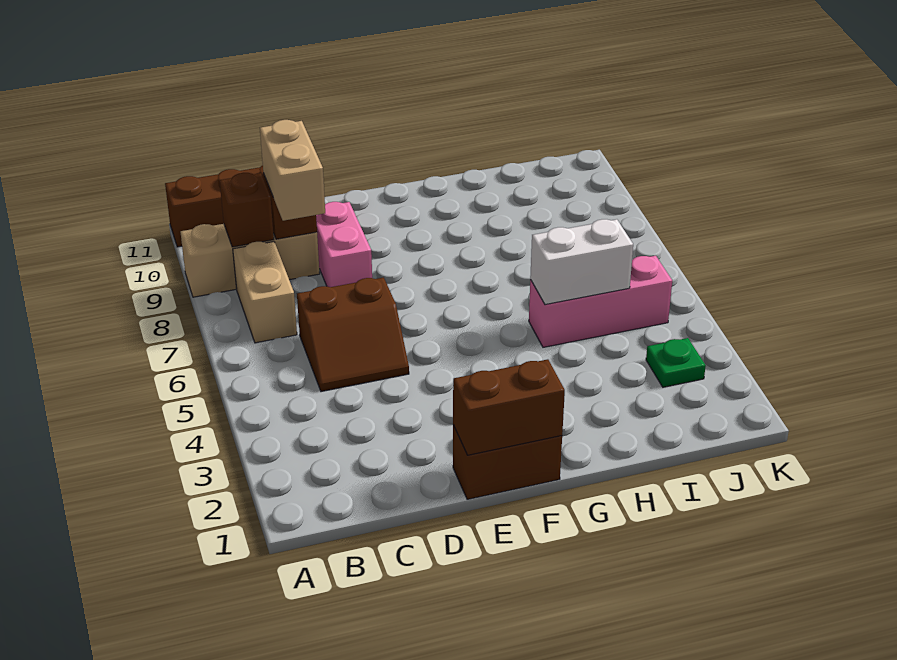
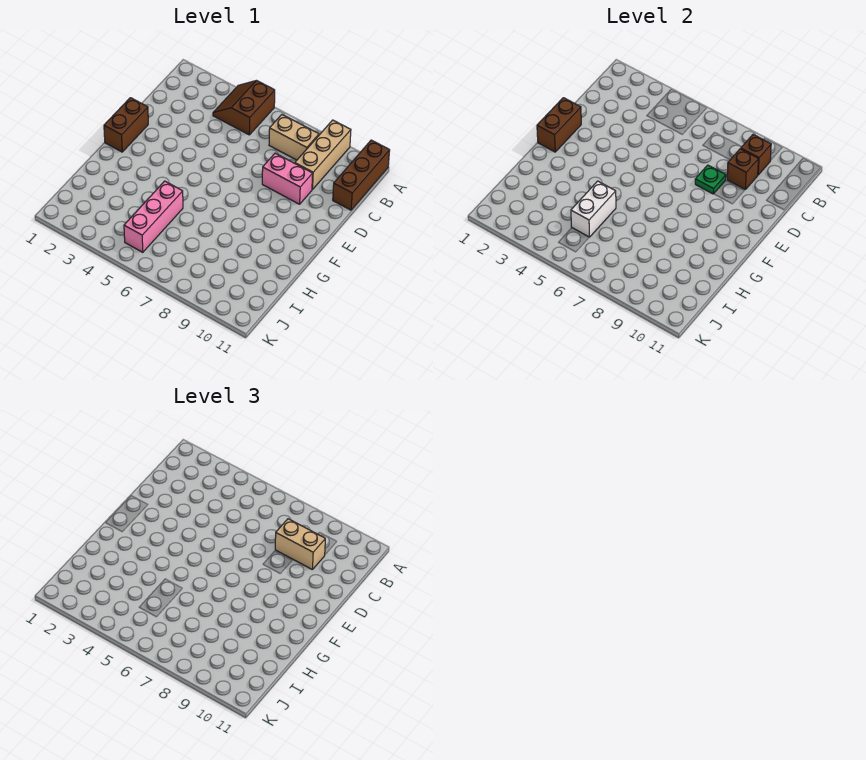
brown slope C5:D6 level 1 top 6 -> brown slope A4:B5 level 1 top 5
green plate J3 level 1 -> green plate D8 level 2

